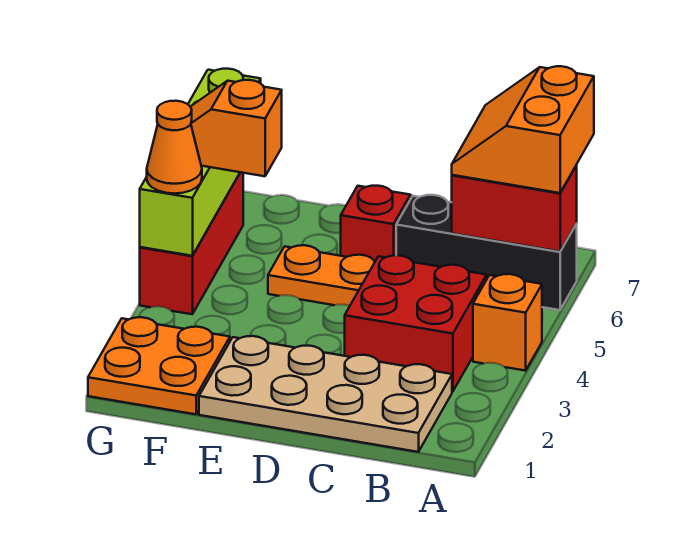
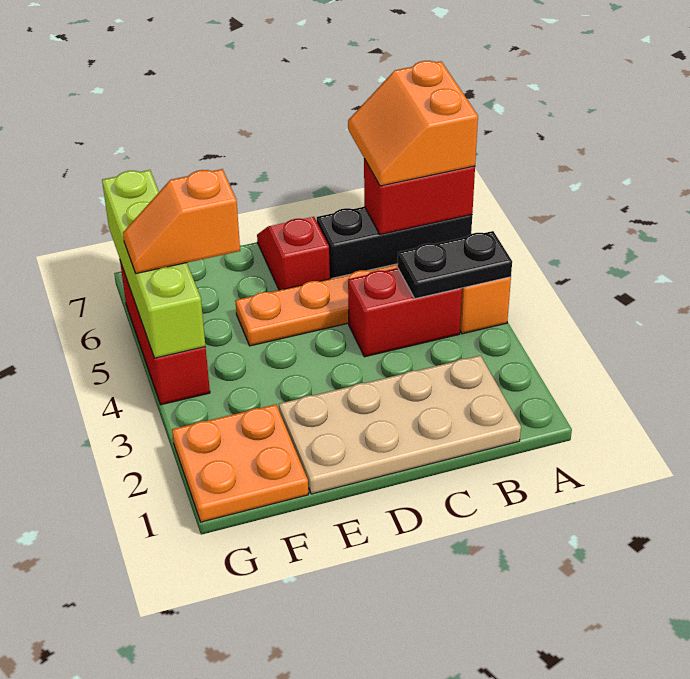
none -> black plate A4:B4 level 2
red brick B3:C4 level 1 -> red brick B4:C4 level 1
orange cone G4 level 3 -> none

